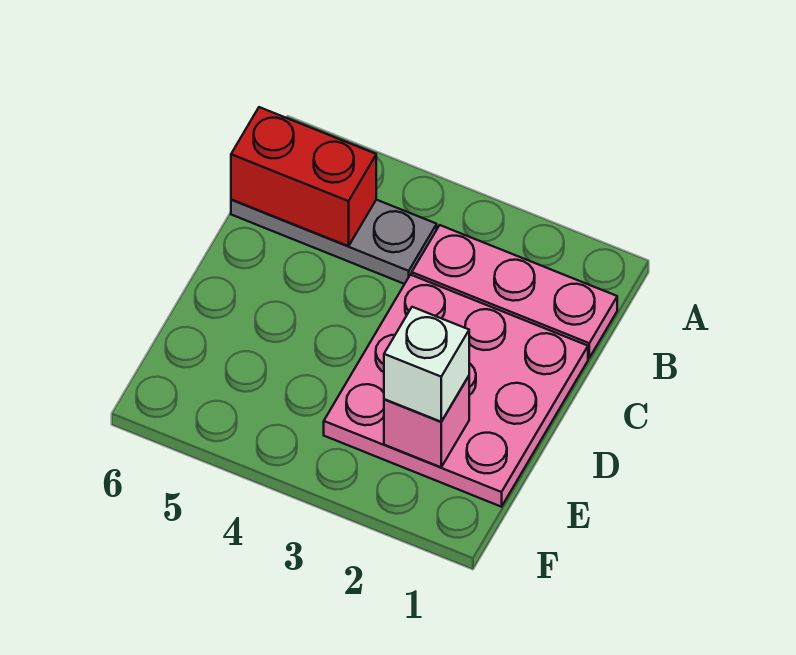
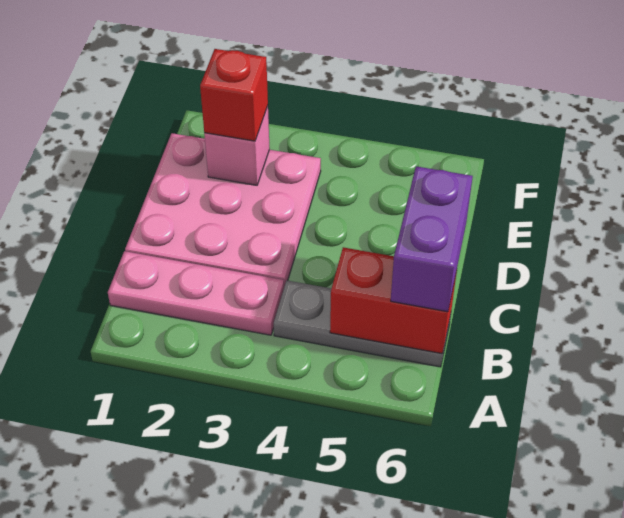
none -> purple brick B6:C6 level 3
white brick E2 level 3 -> red brick E2 level 3

